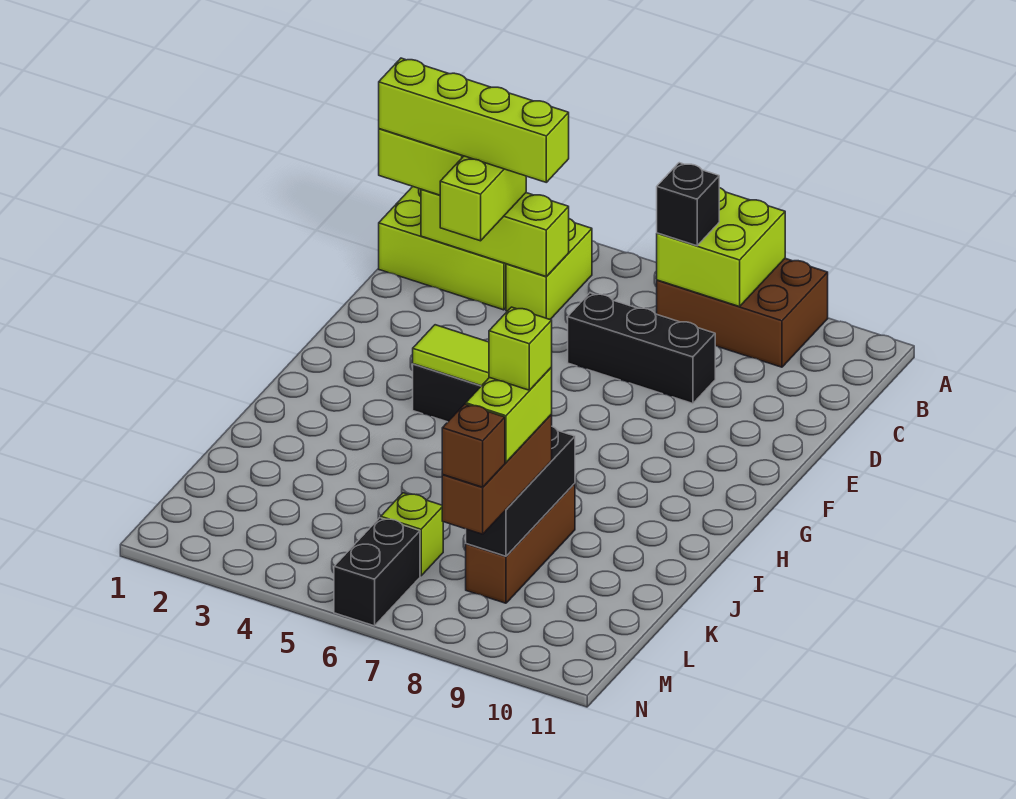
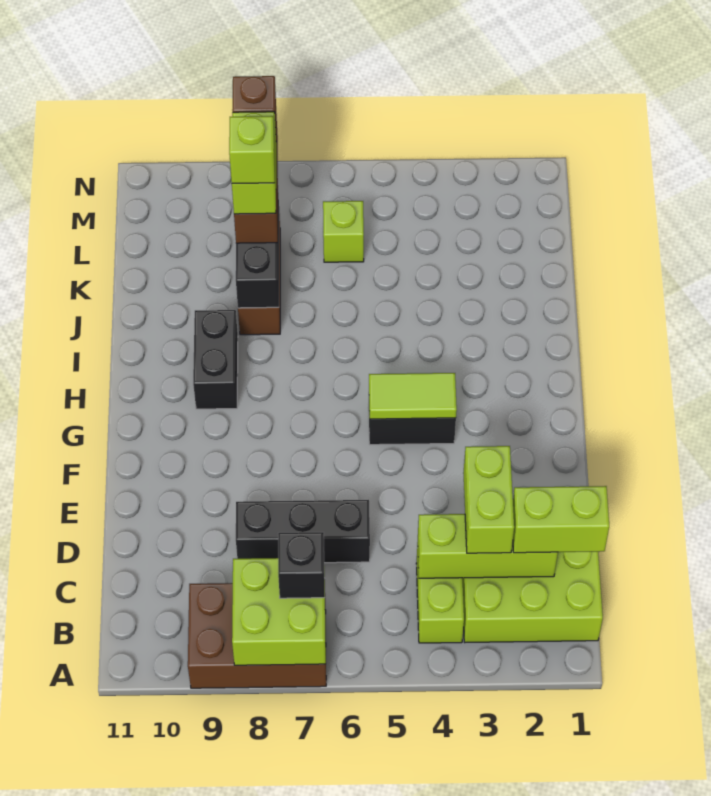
lime brick C1:C4 level 4 -> none
black brick M6:N6 level 1 -> black brick H9:I9 level 1

